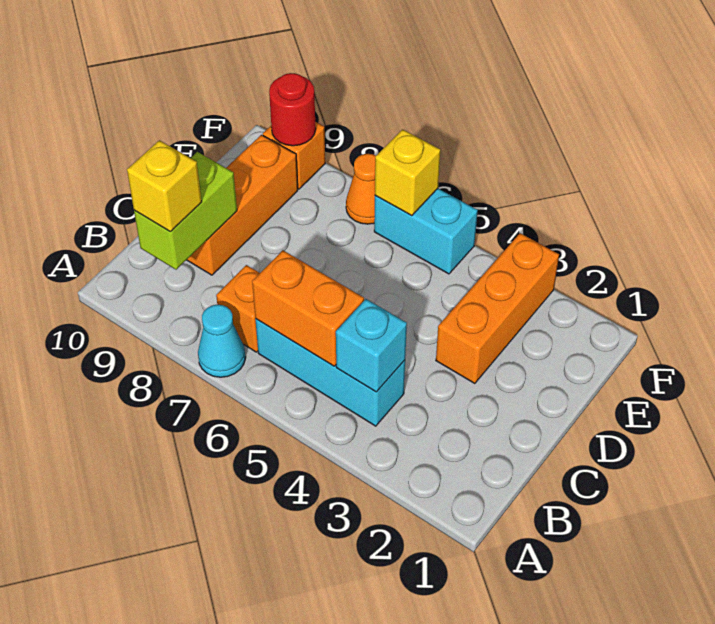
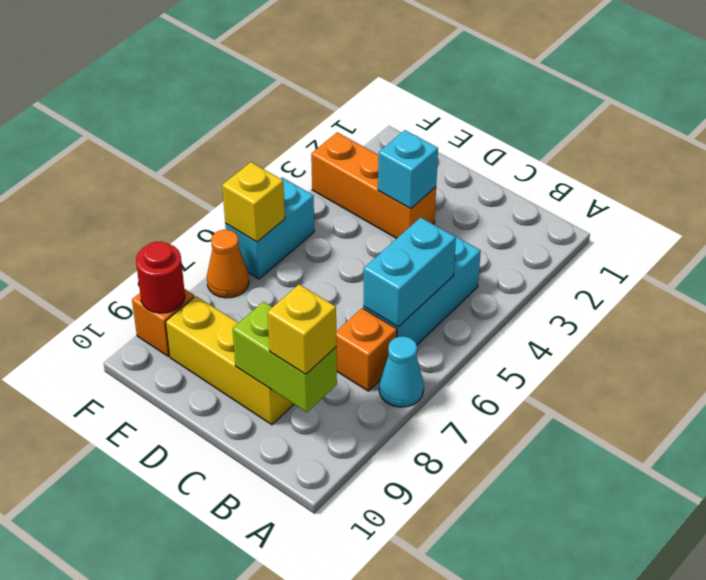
cyan brick B4 level 2 -> cyan brick D3 level 2
orange brick B5:B6 level 2 -> cyan brick B5:B6 level 2
orange brick C9:E9 level 1 -> yellow brick C9:E9 level 1

